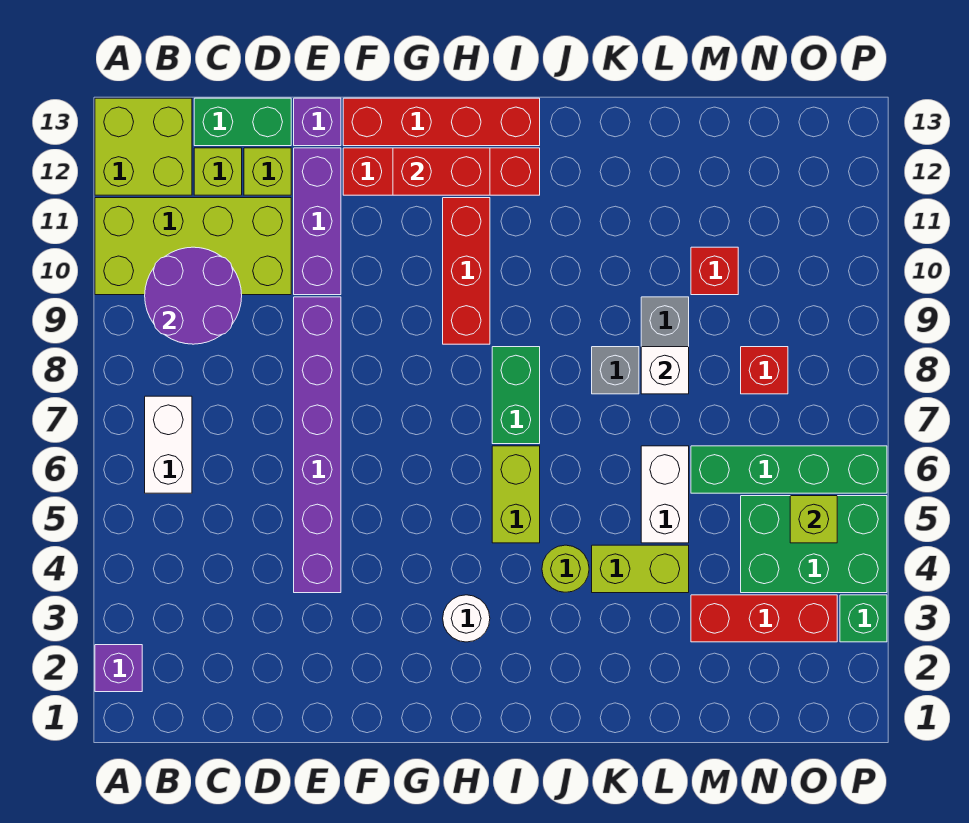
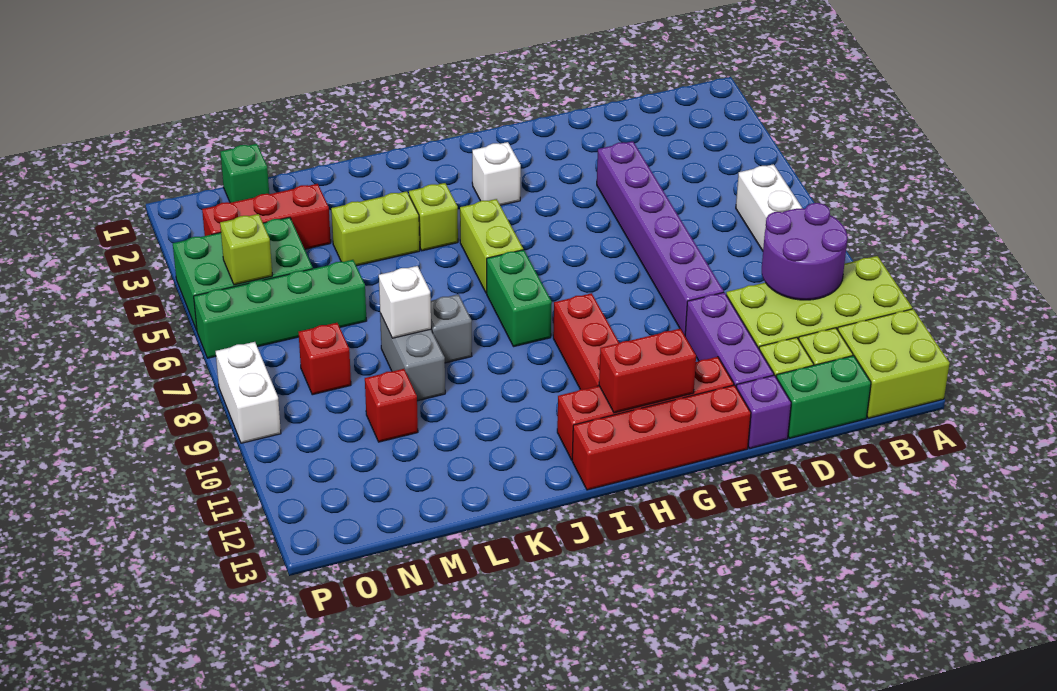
purple brick A2 level 1 -> none
white round brick H3 level 1 -> white brick H3 level 1
lime round brick J4 level 1 -> lime brick J4 level 1
white brick L5:L6 level 1 -> white brick P8:P9 level 1
green brick P3 level 1 -> green brick N1 level 1

